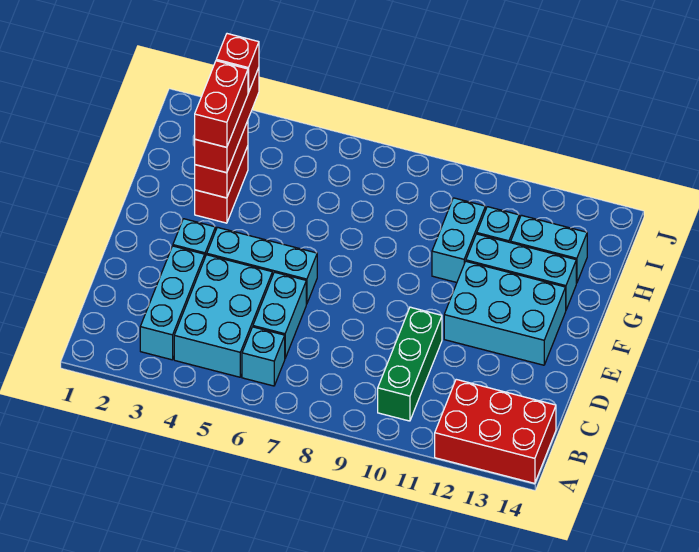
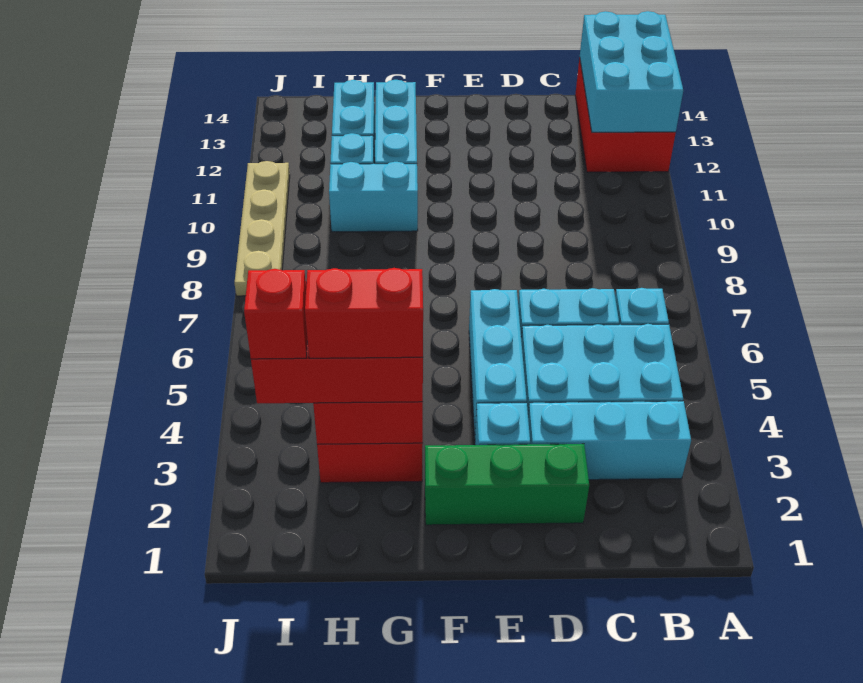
green brick B10:D10 level 1 -> green brick D2:F2 level 1
cyan brick E11:F13 level 1 -> cyan brick A12:B14 level 2
none -> tan plate J8:J11 level 1

